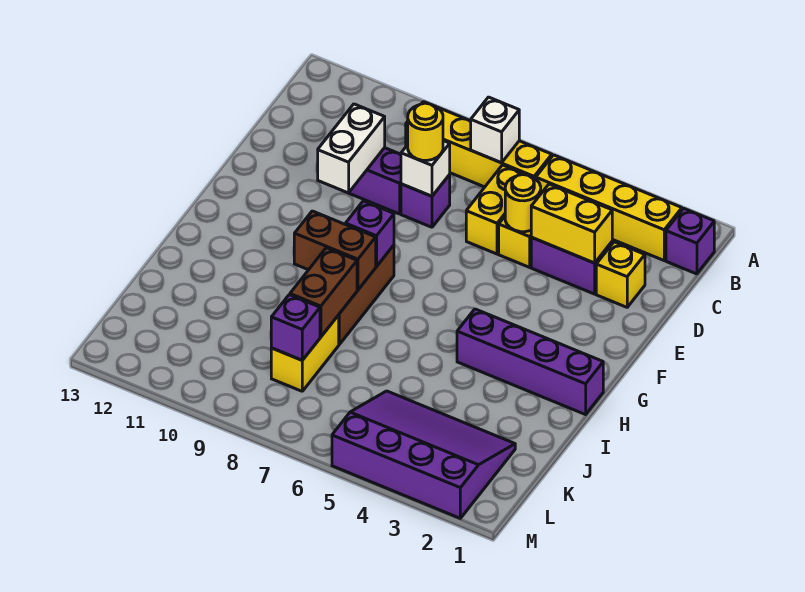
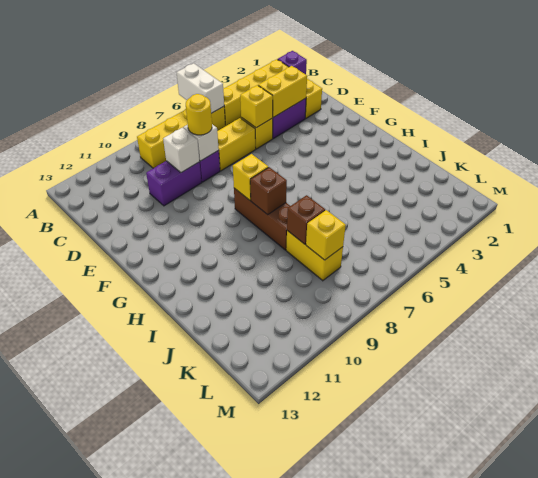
white brick B7 level 2 -> white brick D9 level 2
yellow brick C6:D6 level 1 -> yellow brick D6:D7 level 1
yellow round brick D5 level 2 -> yellow brick D5 level 2
white brick D10:E10 level 2 -> white brick A6:B6 level 2
purple brick G8 level 2 -> yellow brick G8 level 2
purple brick H1:H4 level 1 -> none
brown brick H8:H9 level 2 -> brown brick H8 level 2
brown brick I8:J8 level 2 -> brown brick J8 level 2
purple slope K2:M5 level 1 top M -> none
purple brick K8 level 2 -> yellow brick K8 level 2

